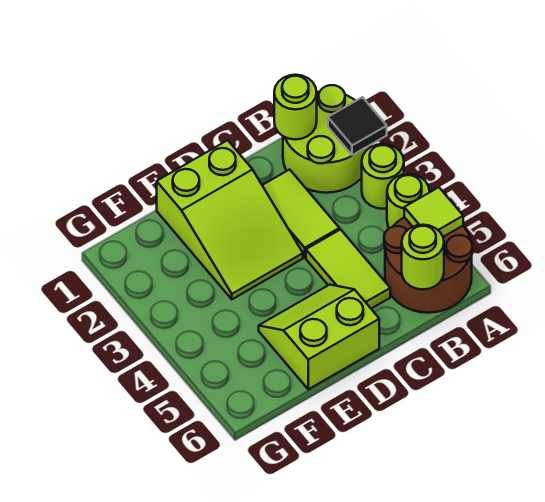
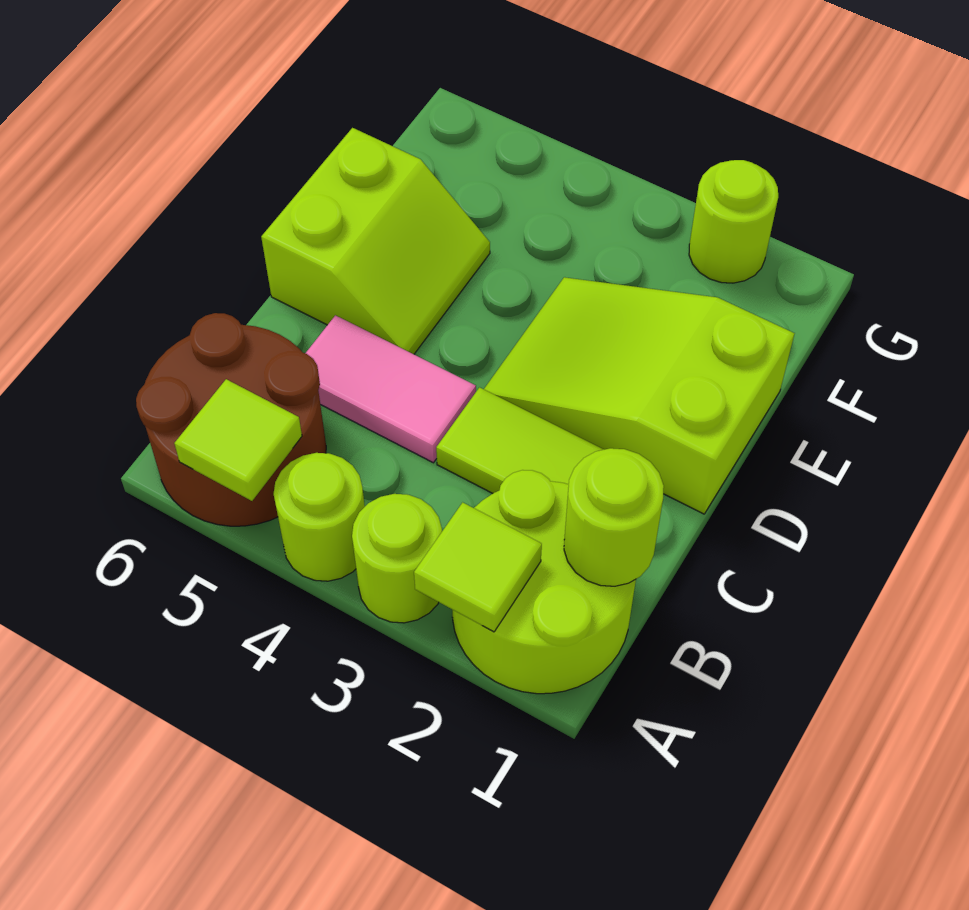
black tile A2 level 2 -> lime tile A2 level 2
lime round brick B6 level 2 -> lime round brick G2 level 1
lime tile C4:C5 level 1 -> pink tile C4:C5 level 1

